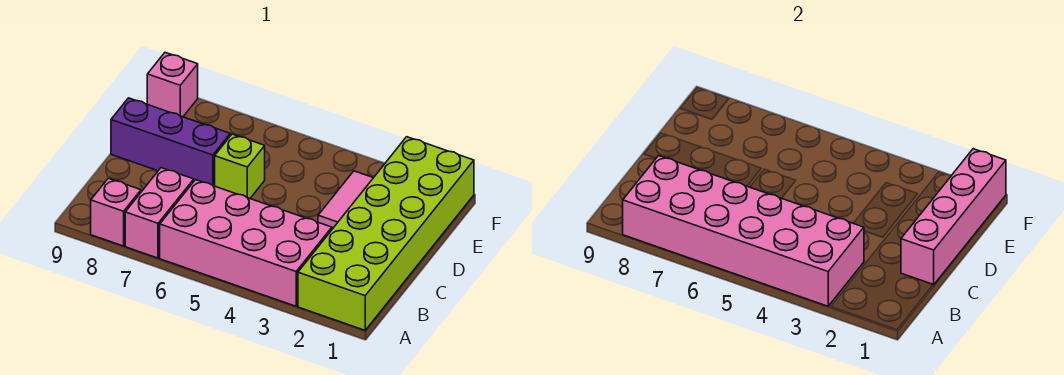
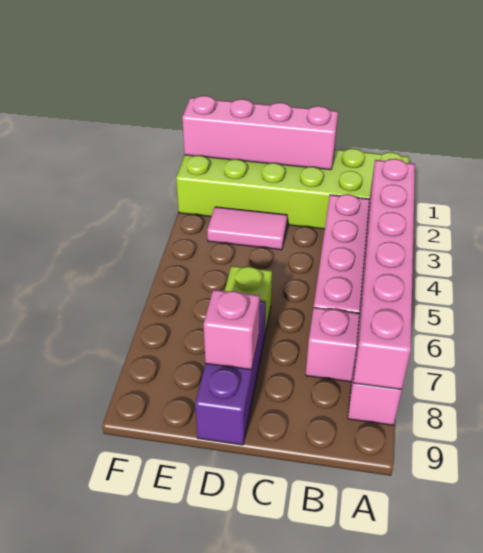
pink brick A3:B8 level 2 -> pink brick A3:A8 level 2
pink brick F9 level 1 -> pink brick D8 level 2

